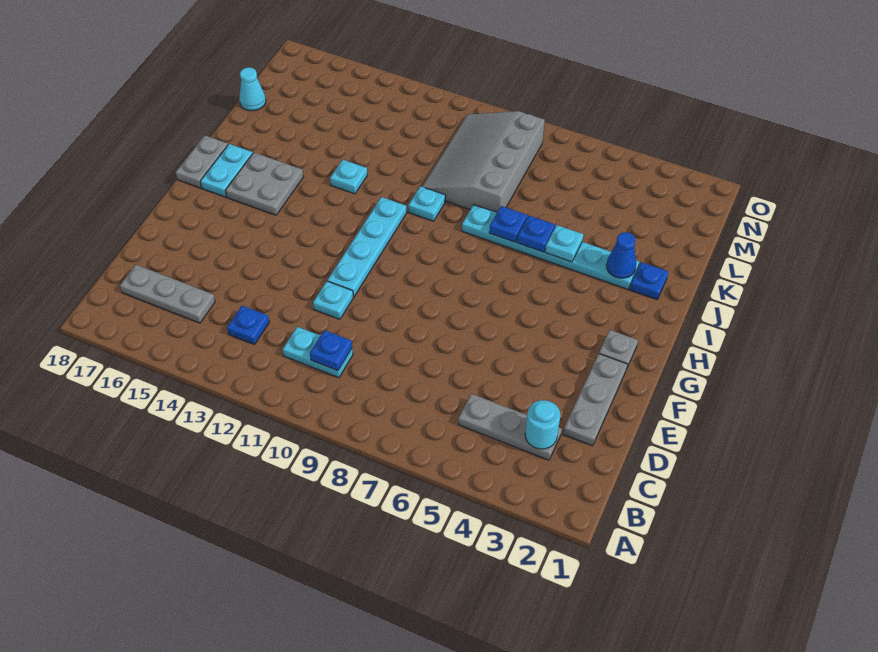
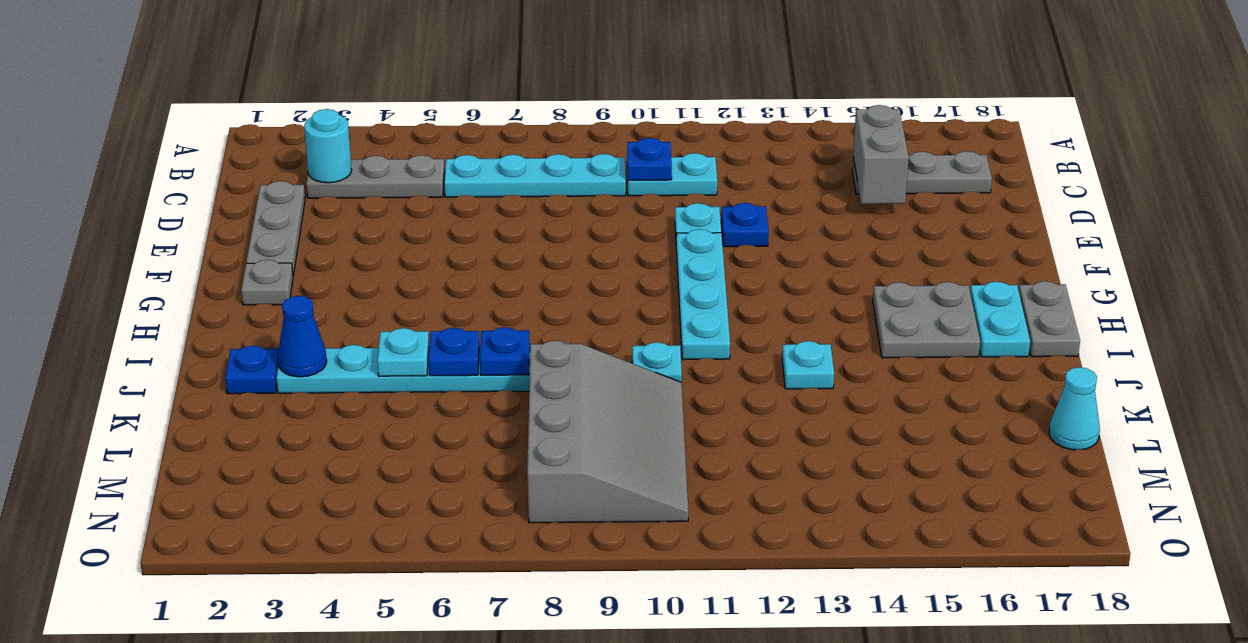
none -> cyan plate C6:C9 level 1
blue plate C13 level 1 -> blue plate E12 level 1
none -> grey brick C15:D15 level 2

